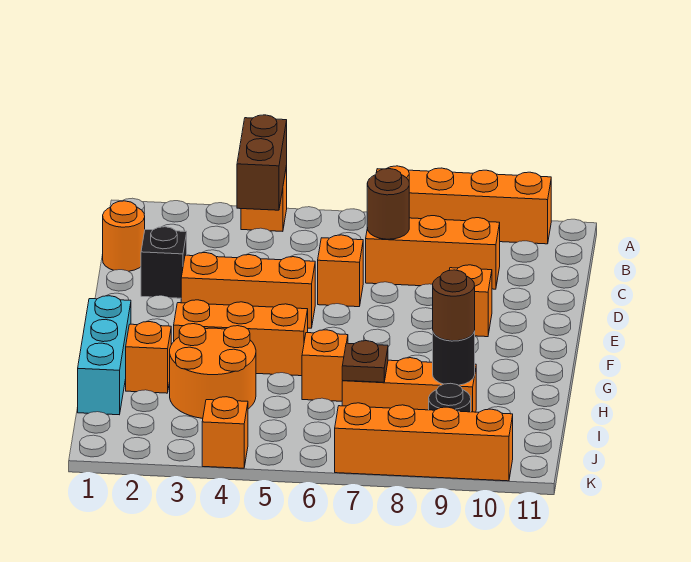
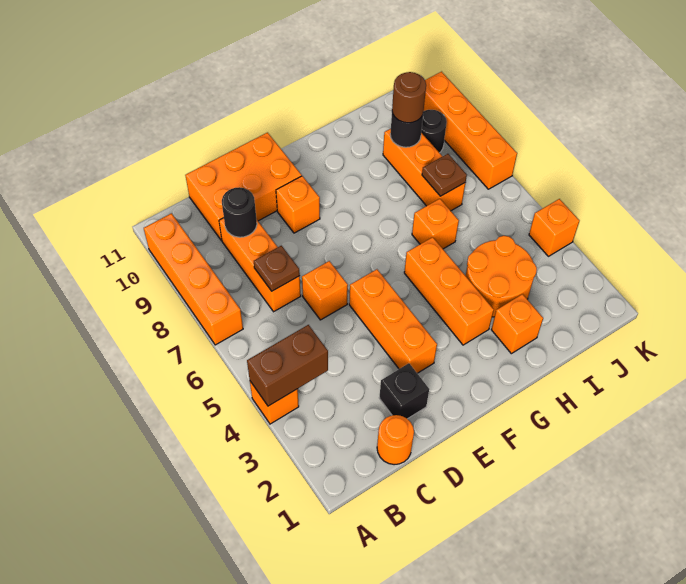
brown round brick C7 level 2 -> brown plate C7 level 2
none -> black round brick C9 level 2
none -> orange brick C10:E11 level 1
cyan brick G1:I1 level 1 -> none

